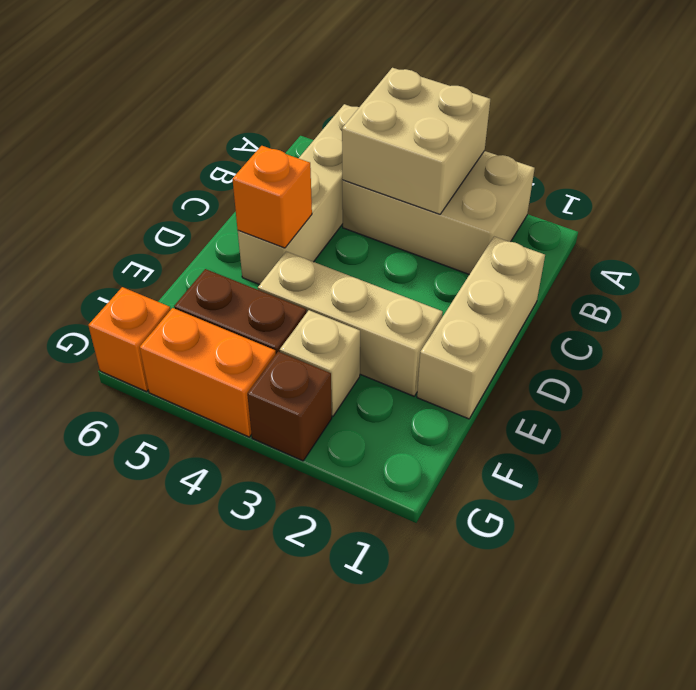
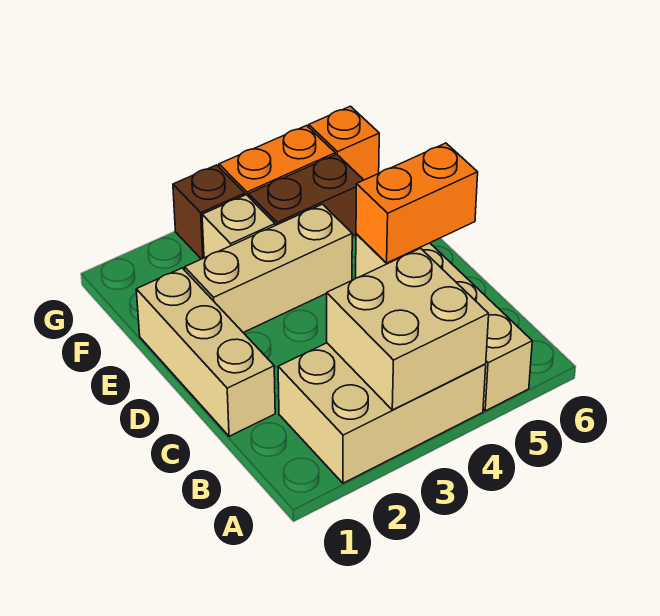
orange brick D5 level 2 -> orange brick D5:D6 level 2

